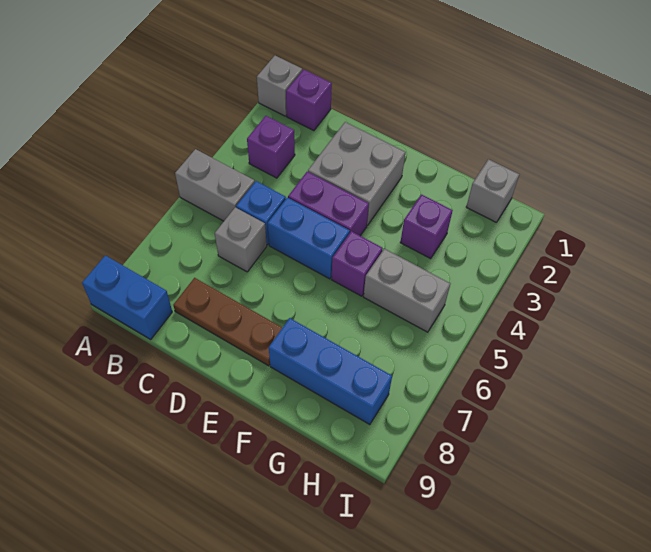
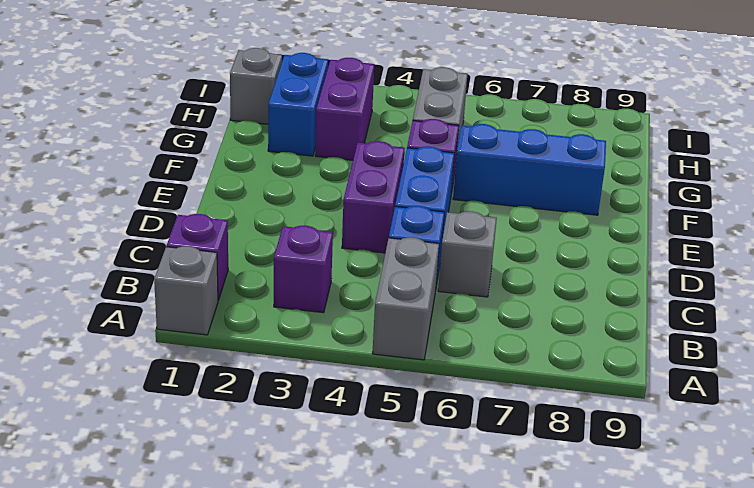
blue brick A9:B9 level 1 -> blue brick G2:H2 level 1
brown plate C8:E8 level 1 -> none
grey brick D2:E3 level 1 -> none
blue brick F8:H8 level 1 -> blue brick F6:F8 level 1
purple brick G3 level 1 -> purple brick G3:H3 level 1

